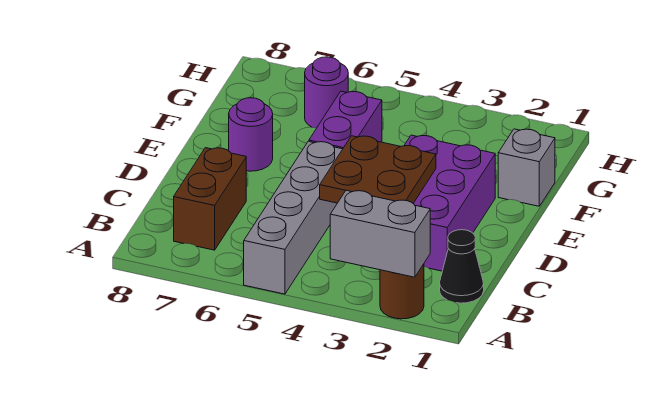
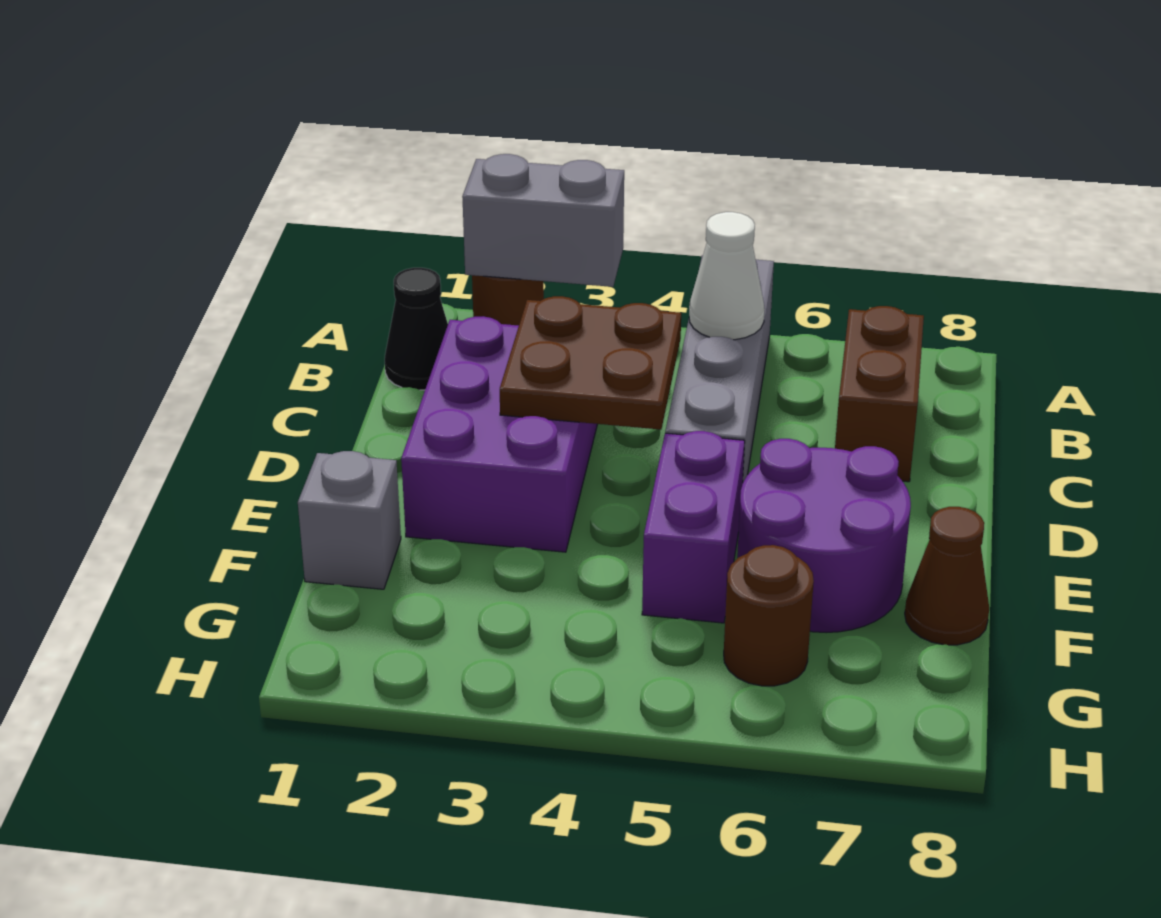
none -> white cone B5 level 2
purple round brick E7 level 1 -> purple round brick E6:F7 level 1
none -> brown cone F8 level 1
purple round brick G6 level 1 -> brown round brick G6 level 1

